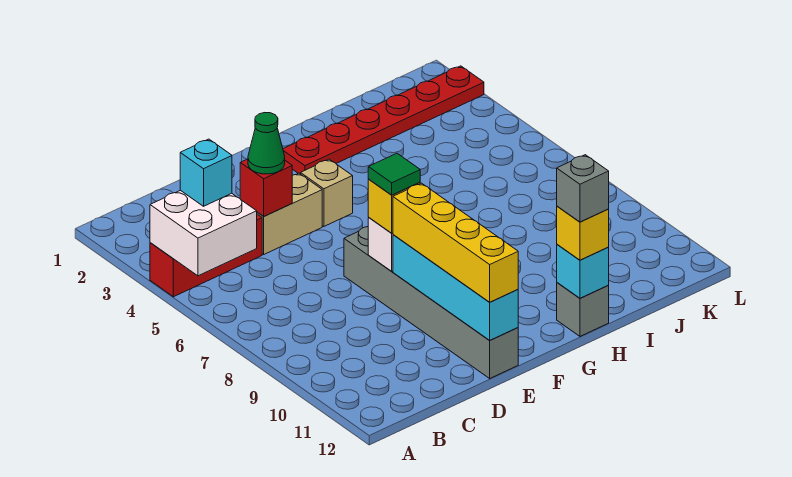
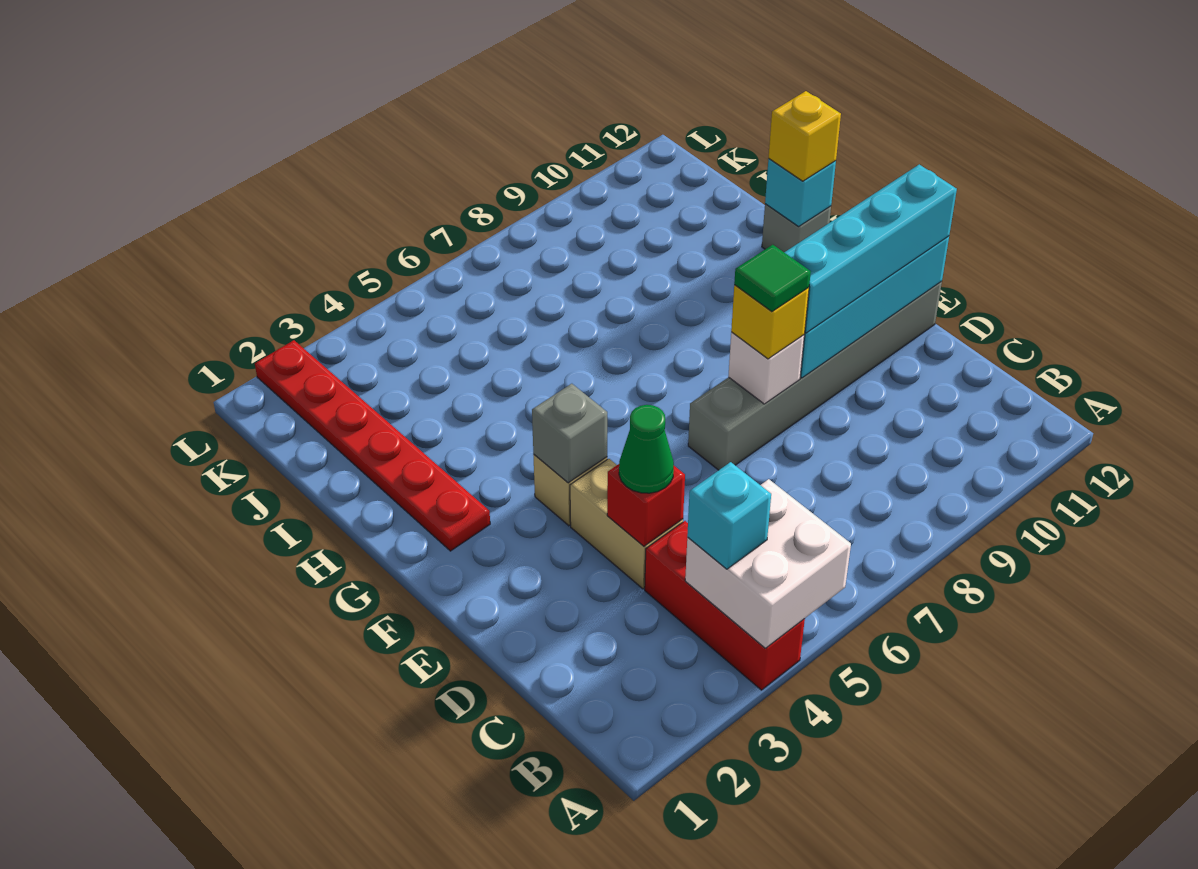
yellow brick E9:E12 level 3 -> cyan brick E9:E12 level 3
grey brick H12 level 4 -> grey brick F4 level 2

